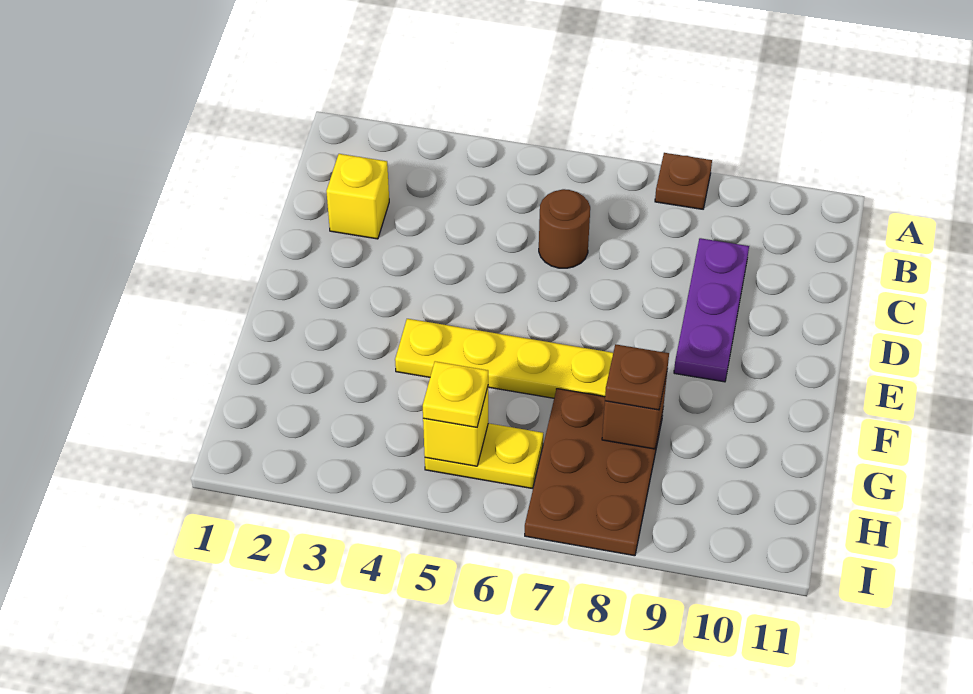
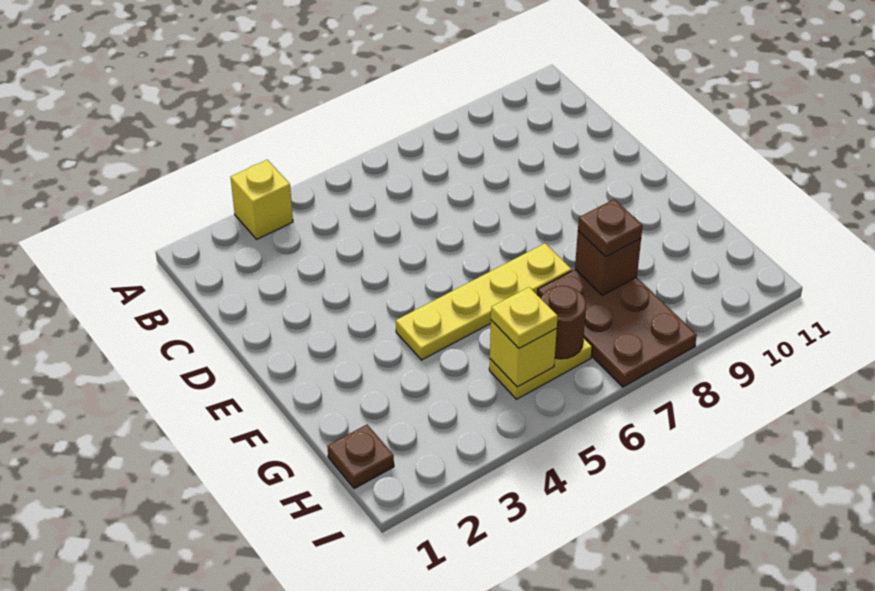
brown plate A8 level 1 -> brown plate H1 level 1
yellow brick C2 level 1 -> yellow brick A3 level 1
brown round brick C6 level 1 -> brown round brick H6 level 2
purple plate C9:E9 level 1 -> none

